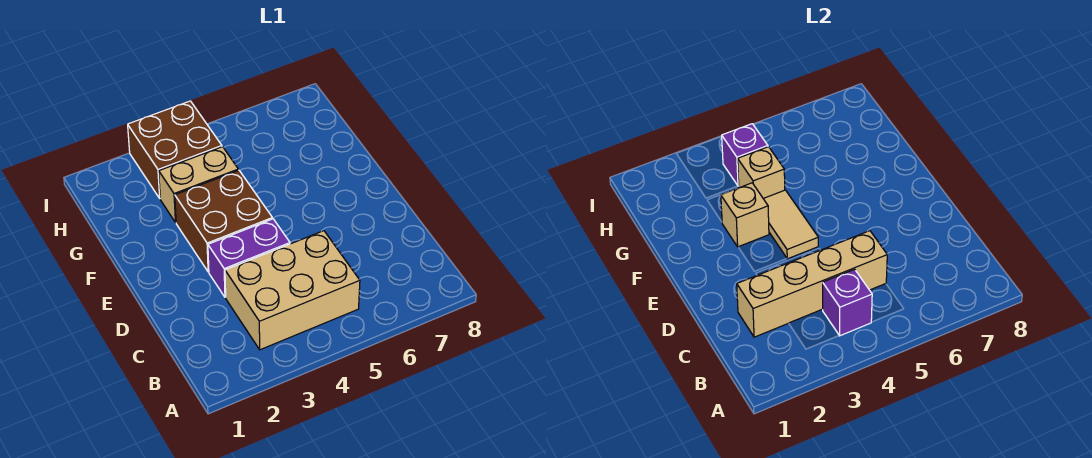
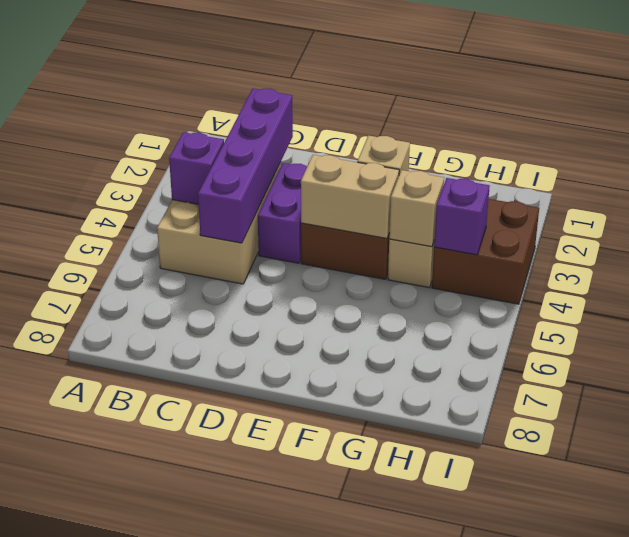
tan brick C2:C5 level 2 -> purple brick C2:C5 level 2
tan tile E4:F4 level 2 -> tan brick E4:F4 level 2

